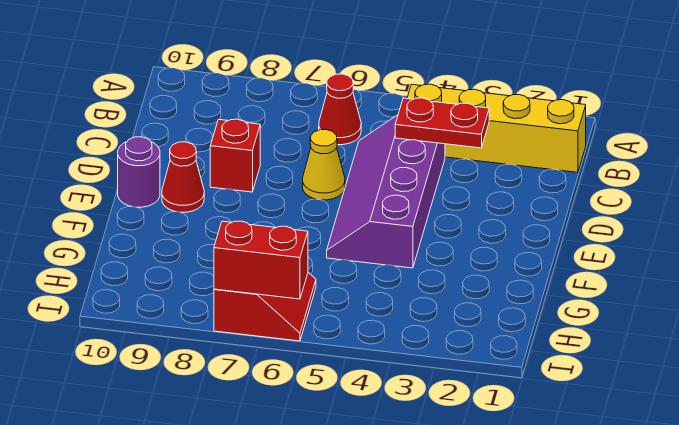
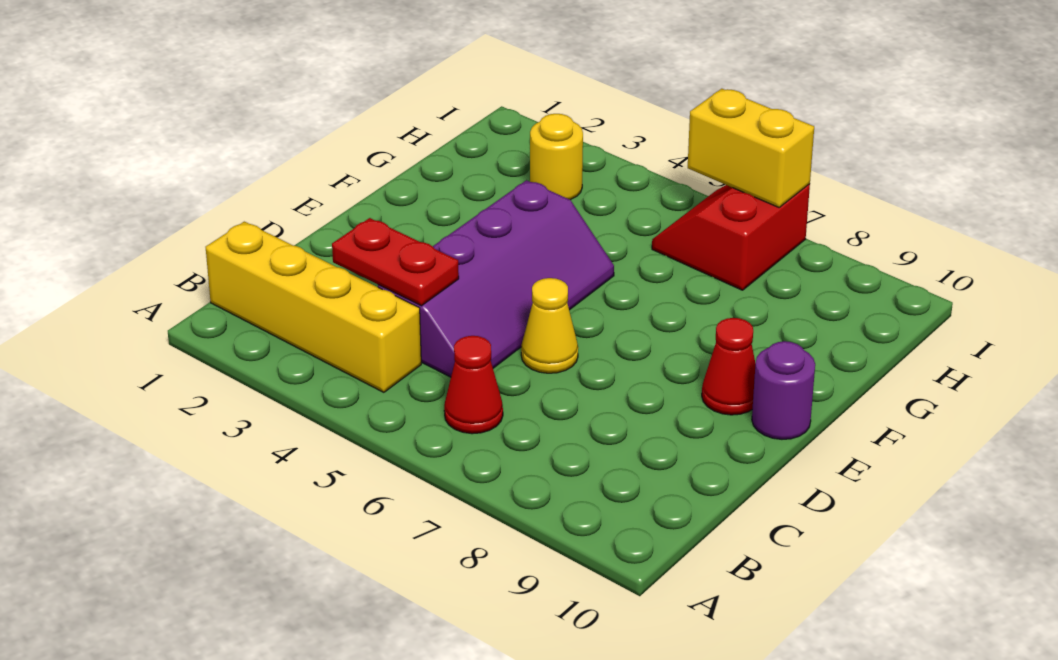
red brick D8 level 1 -> none
none -> yellow round brick H3 level 1
red brick I6:I7 level 2 -> yellow brick I6:I7 level 2

